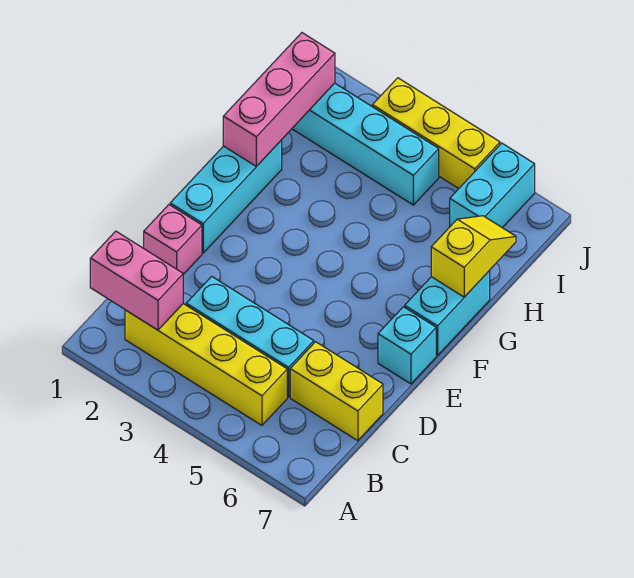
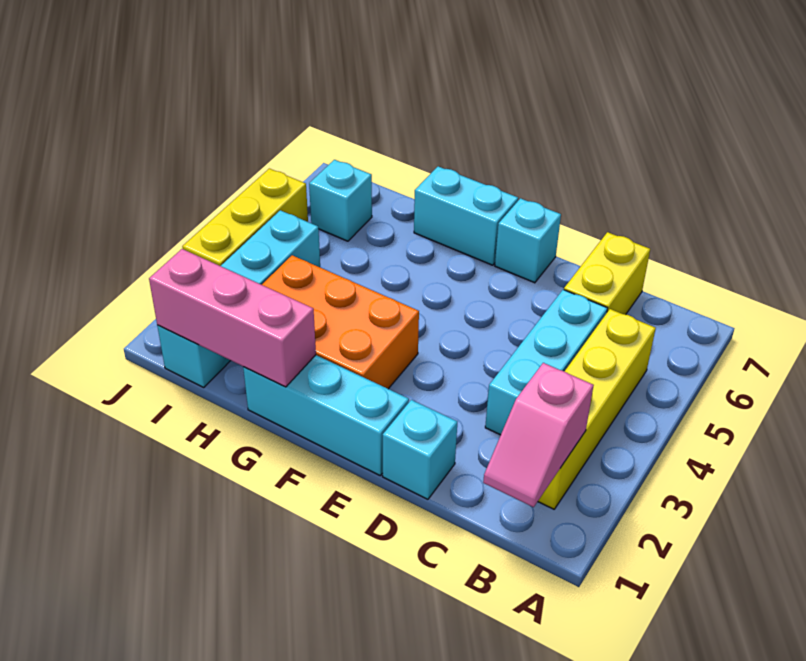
pink brick B1:B2 level 2 -> pink slope B1:B2 level 2 top 2
pink brick D1 level 1 -> cyan brick D1 level 1
none -> orange brick F2:H3 level 1
yellow slope G7:H7 level 2 top G -> none
cyan brick I6:J6 level 1 -> cyan brick I6 level 1

